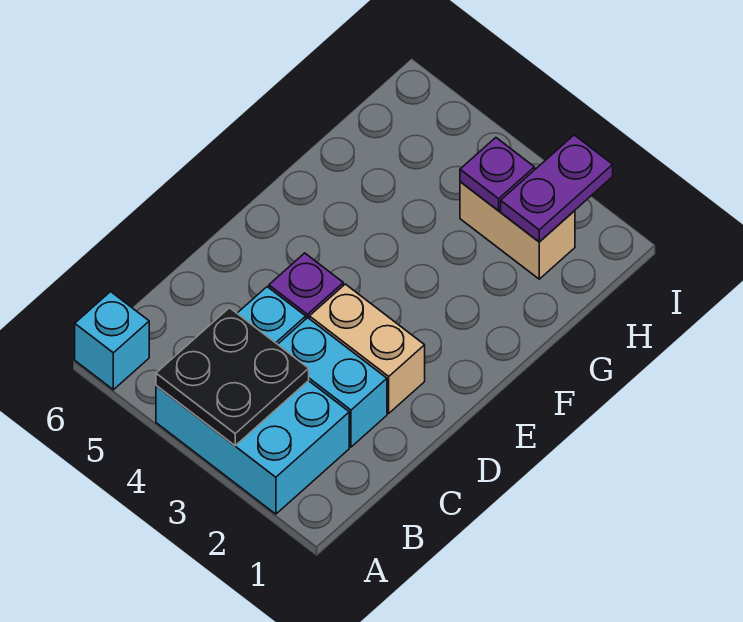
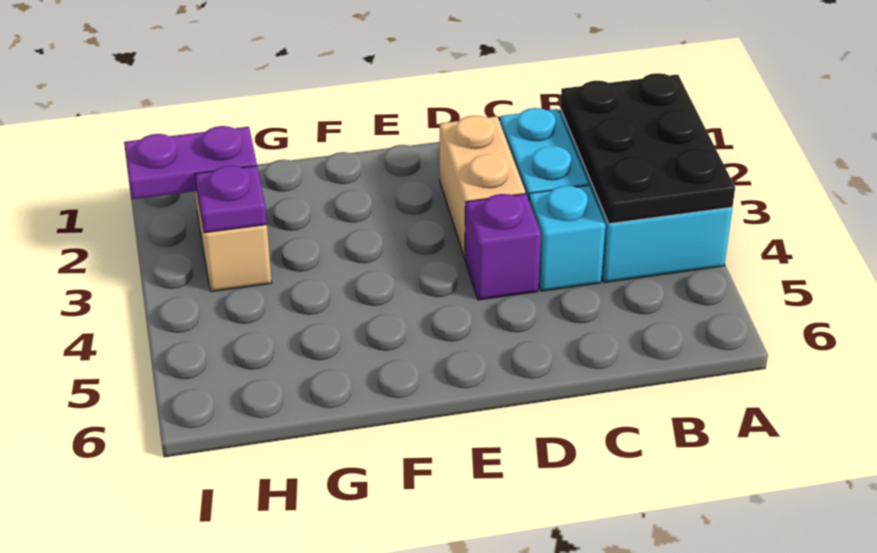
black plate A3:B4 level 2 -> black plate A2:B4 level 2
cyan brick A6 level 1 -> none

